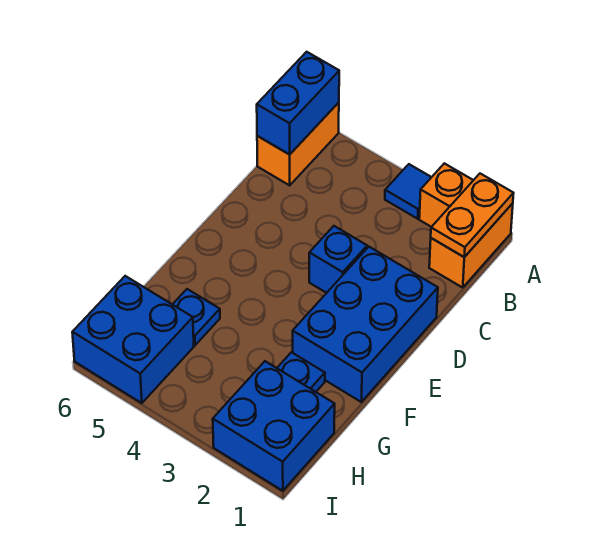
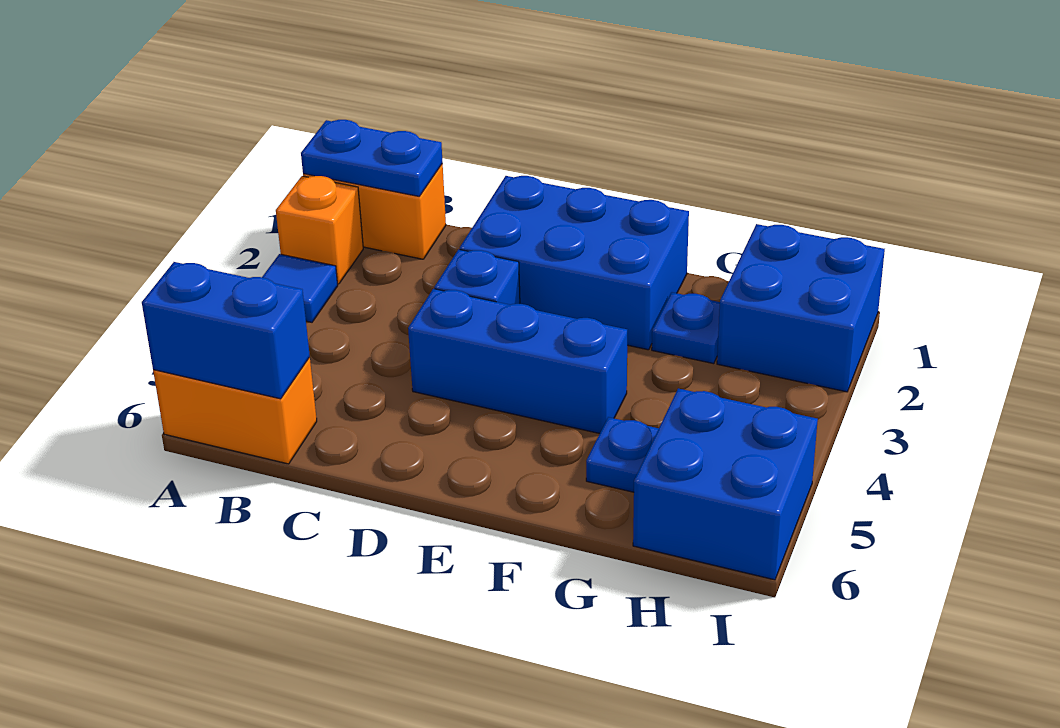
orange plate A1:B1 level 2 -> blue plate A1:B1 level 2
none -> blue brick D4:F4 level 1

